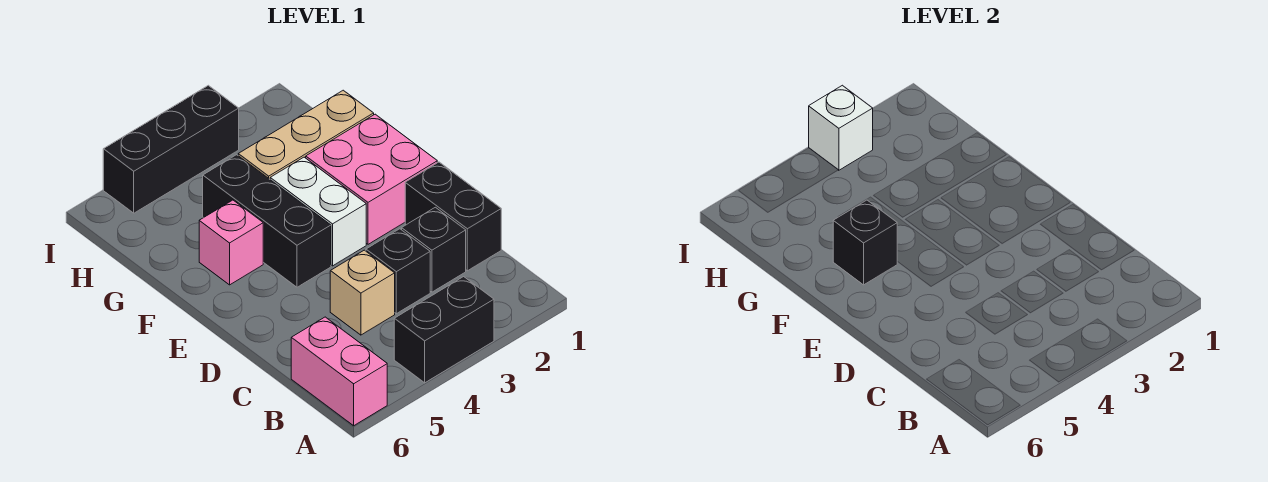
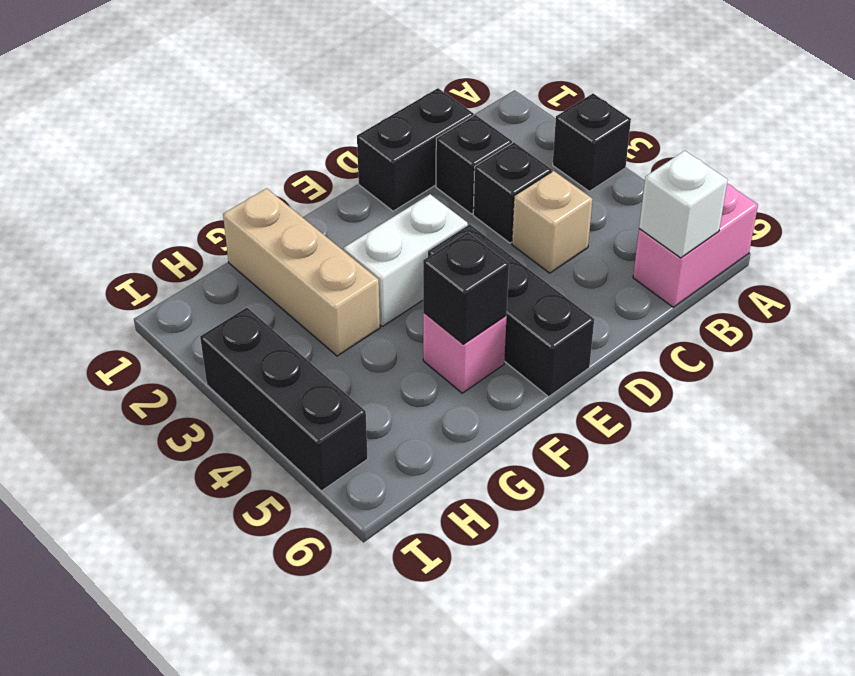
black brick A3:A4 level 1 -> black brick A3 level 1
pink brick E1:F2 level 1 -> none
black brick E4:G4 level 1 -> black brick E4:E6 level 1
white brick I3 level 2 -> white brick B6 level 2

